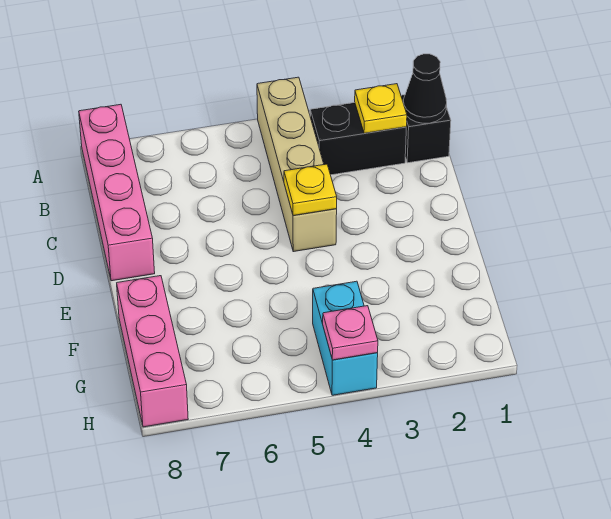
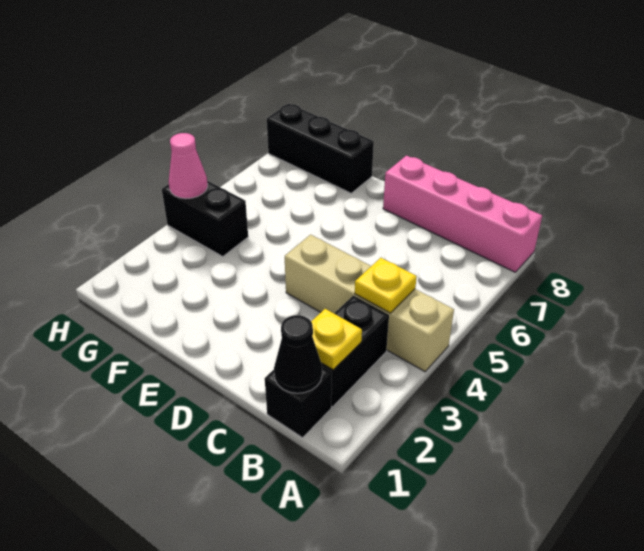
yellow plate D4 level 2 -> yellow plate B4 level 2
pink brick F8:H8 level 1 -> black brick F8:H8 level 1
cyan brick G4:H4 level 1 -> black brick G4:H4 level 1
pink plate H4 level 2 -> pink cone H4 level 2

